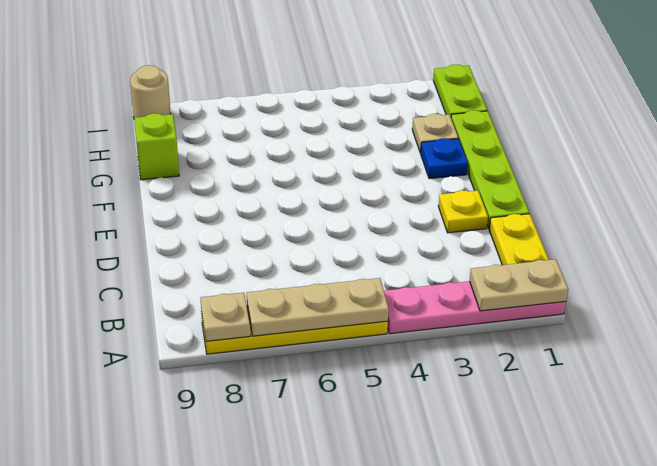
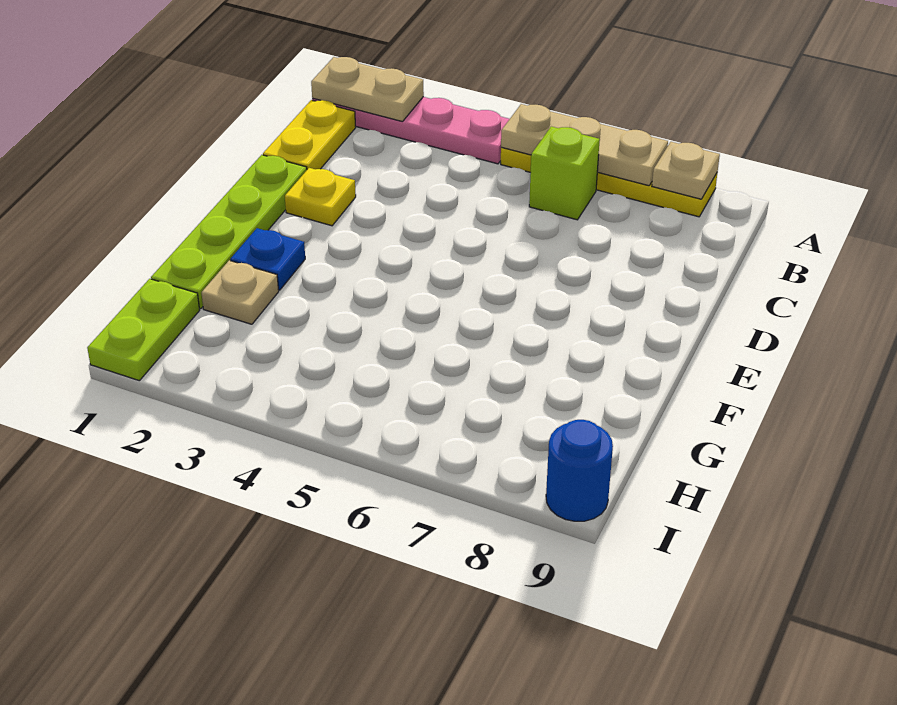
lime brick G9 level 1 -> lime brick B6 level 1
tan round brick I9 level 1 -> blue round brick I9 level 1

